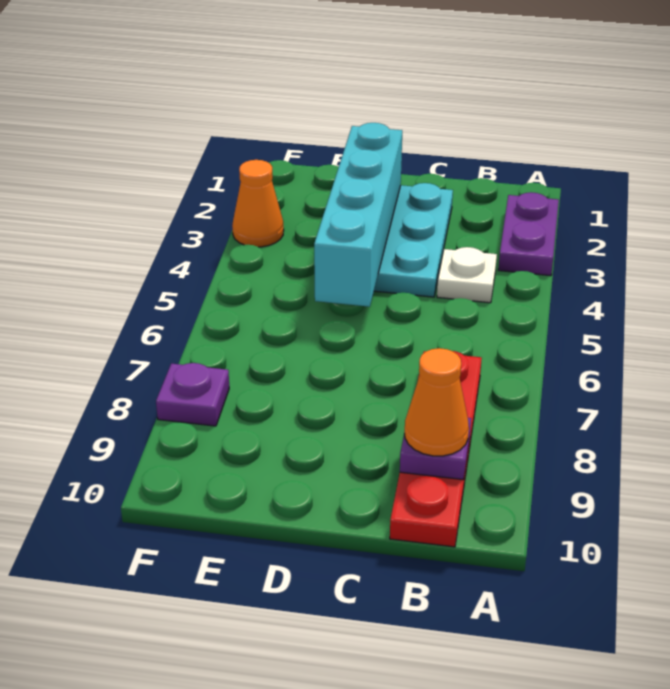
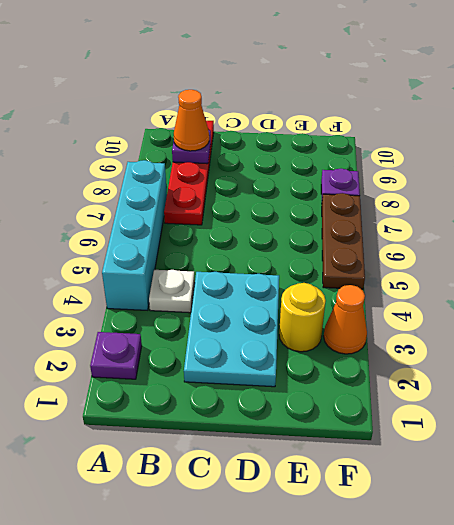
purple plate A2:A3 level 1 -> purple plate A2 level 1
cyan brick D2:D5 level 2 -> cyan brick A4:A7 level 1
none -> yellow round brick E3 level 1
none -> brown plate F5:F7 level 1

